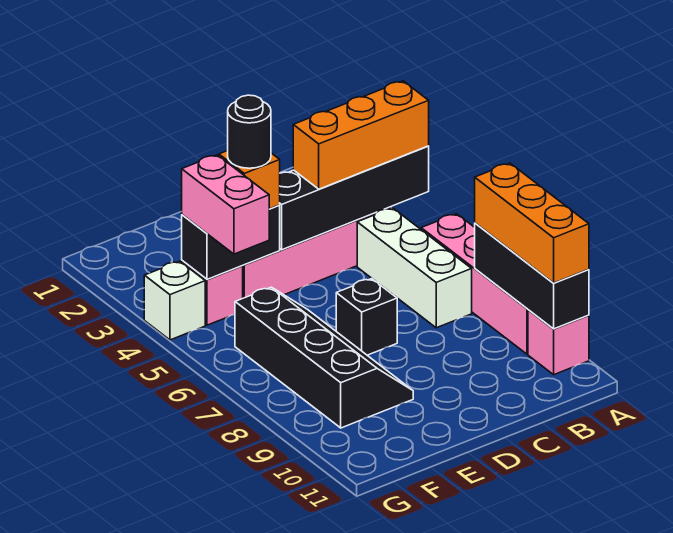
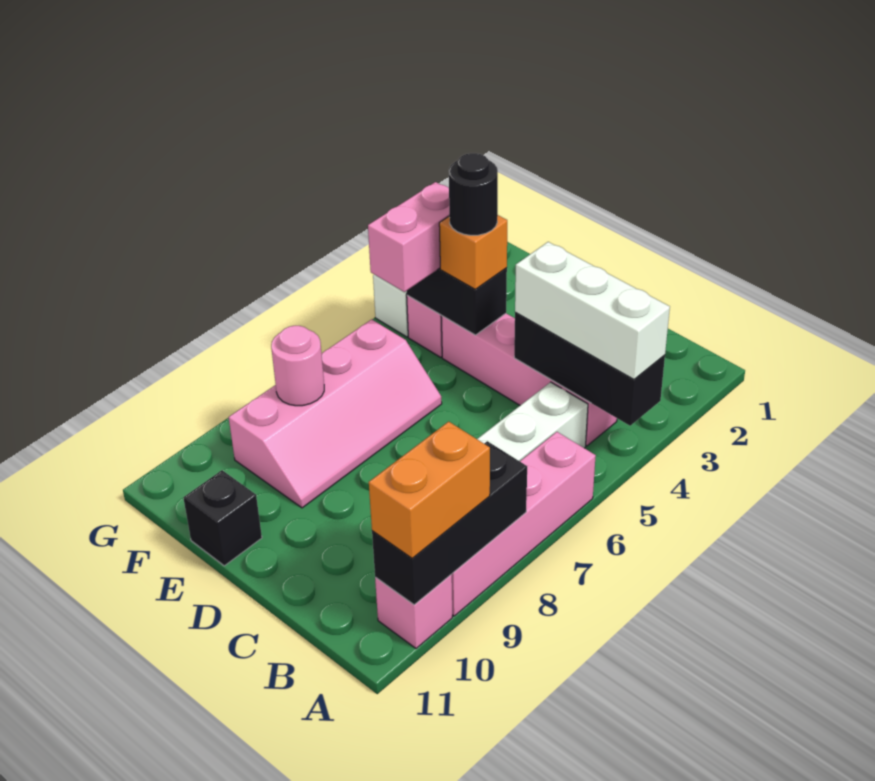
black brick A4:D4 level 2 -> black brick A4:C4 level 2
orange brick A4:C4 level 3 -> white brick A4:C4 level 3
orange brick A8:A10 level 3 -> orange brick A9:A10 level 3
black brick D7 level 1 -> black brick E11 level 1
black slope E6:F9 level 1 top F -> pink slope E6:F9 level 1 top F
none -> pink round brick F8 level 2

